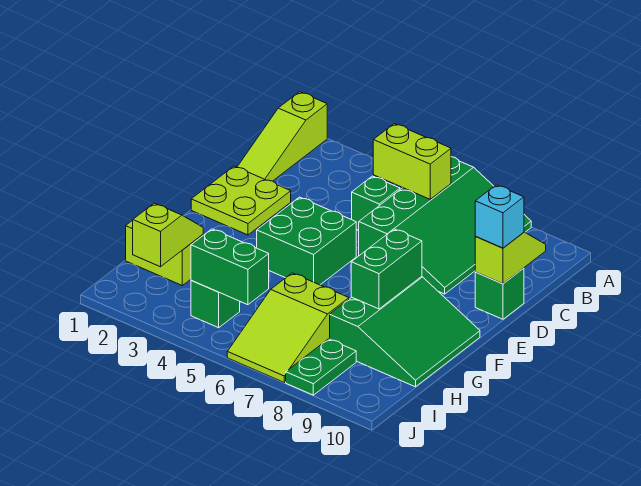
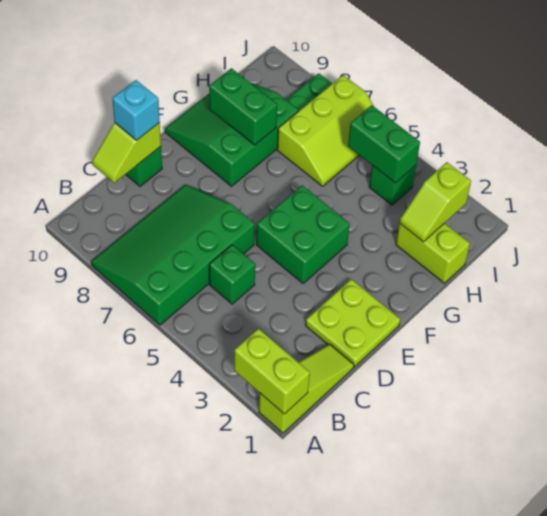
lime brick B5:B6 level 2 -> lime brick A1:A2 level 2
green brick F8:G8 level 2 -> green brick G8:G9 level 2
lime slope H6:J7 level 1 top H -> lime slope H6:J7 level 1 top 7

